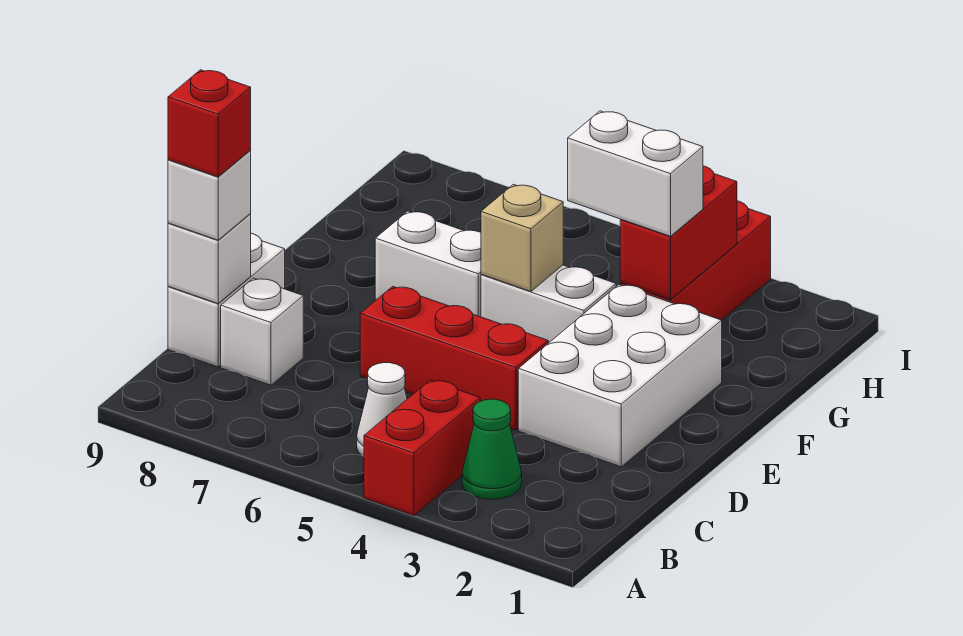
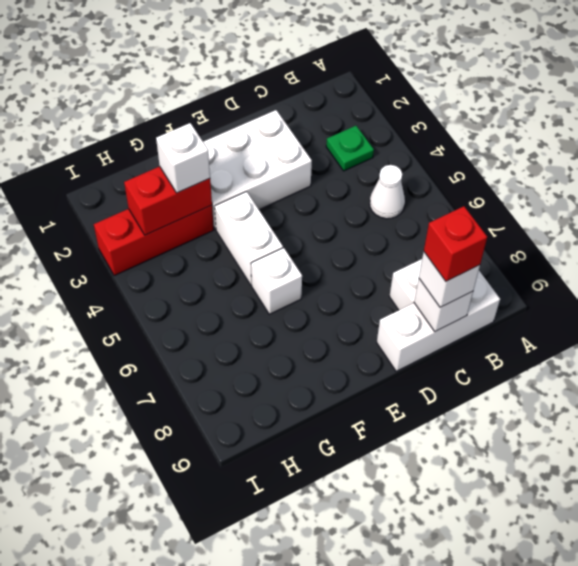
red brick A4:B4 level 1 -> none
green cone B3 level 1 -> green plate B3 level 1
white brick C9:D9 level 1 -> white brick B9:D9 level 1
red brick D4:D6 level 1 -> none
tan brick F5 level 2 -> none
white brick F6:F7 level 1 -> white brick F6 level 1
white brick G3:G4 level 3 -> white brick G3 level 3

